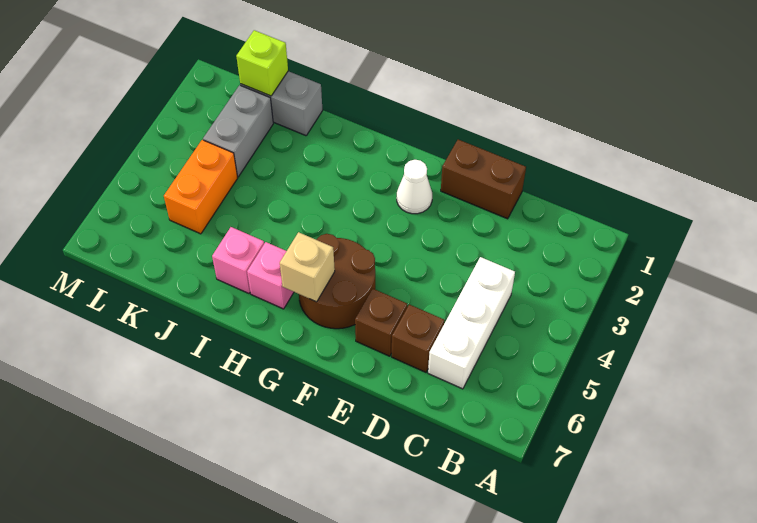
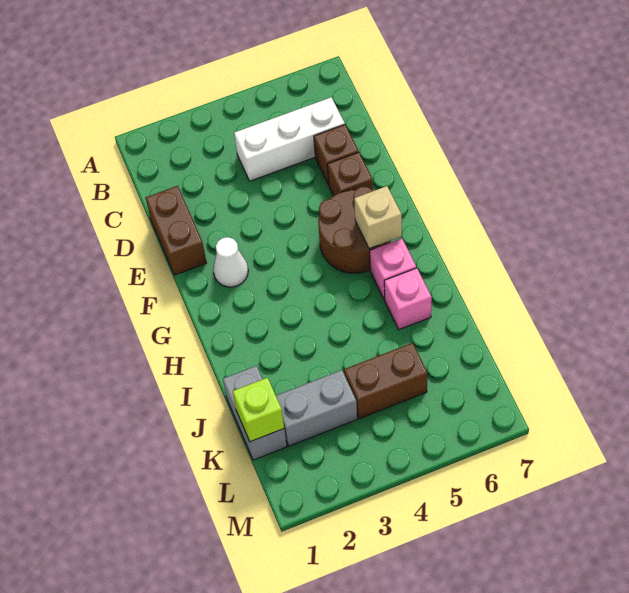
orange brick K4:K5 level 1 -> brown brick K4:K5 level 1

